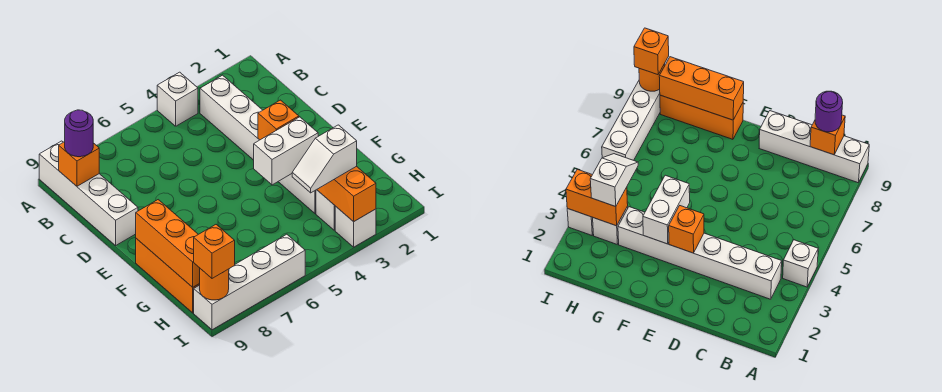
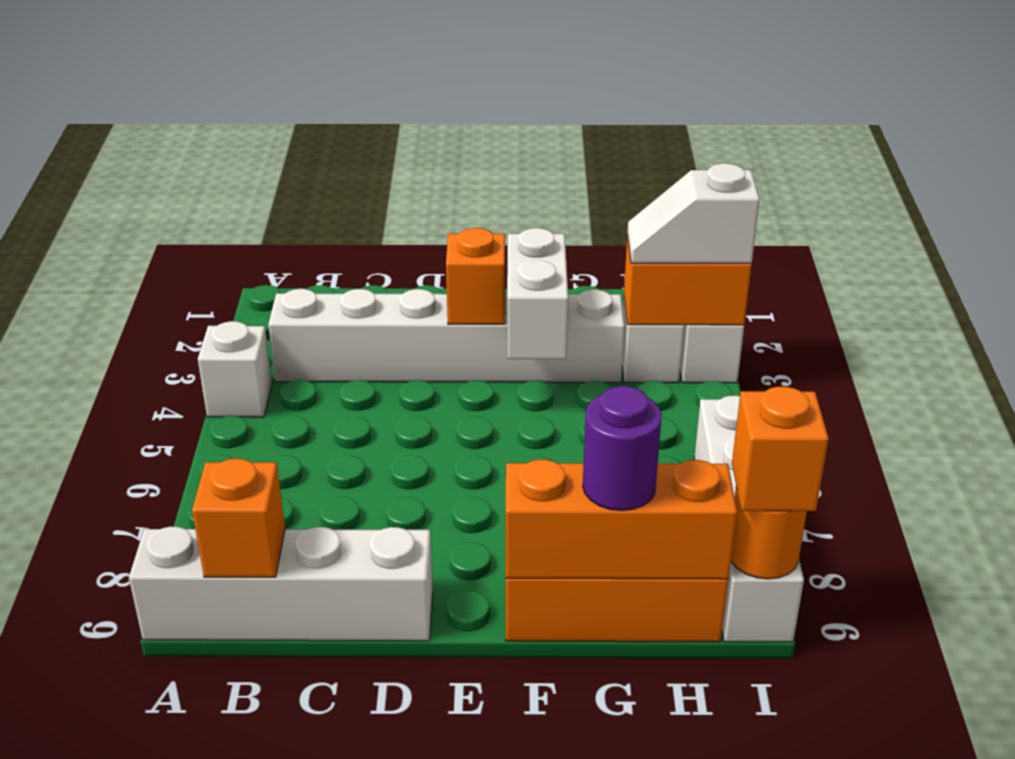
purple round brick B9 level 3 -> purple round brick G9 level 3
white slope H3:H4 level 3 top 3 -> white slope H3:I3 level 3 top I

